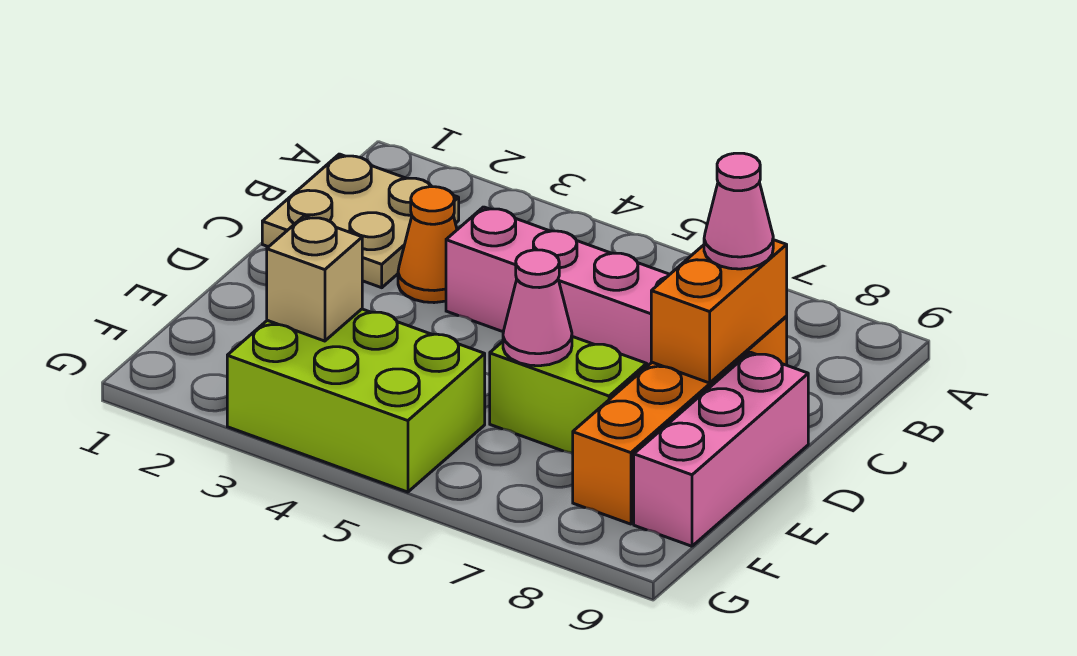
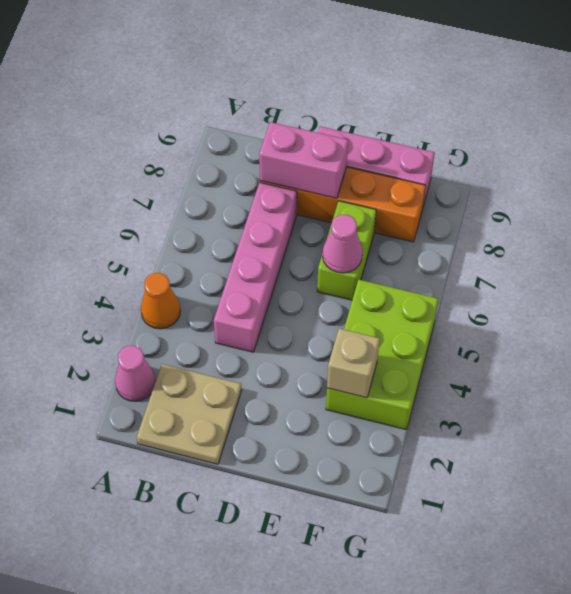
orange cone C3 level 1 -> orange cone A4 level 1
orange brick C8:D8 level 2 -> pink brick C8:D8 level 2
pink cone C8 level 3 -> pink cone A2 level 1

